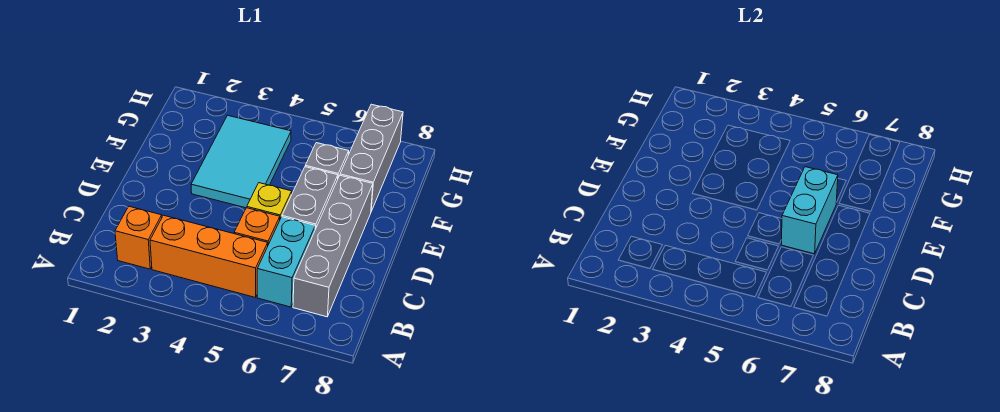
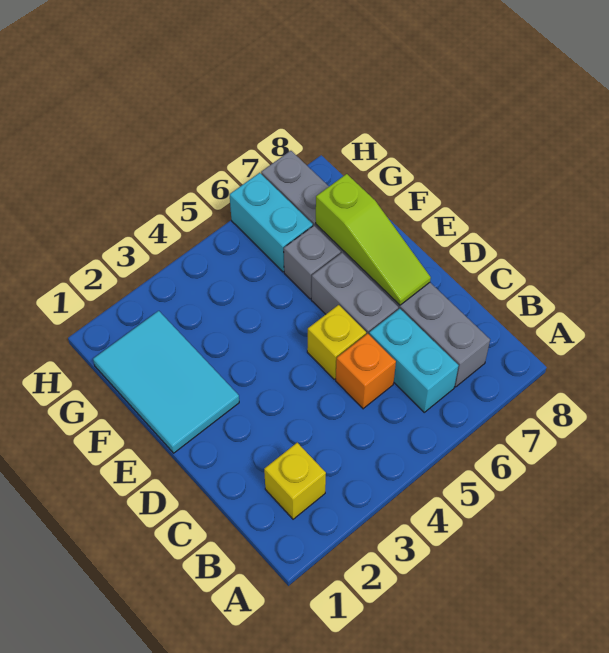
orange brick B2 level 1 -> yellow brick B2 level 1
orange brick B3:B5 level 1 -> none
cyan brick D6:E6 level 2 -> cyan brick G6:H6 level 1
none -> lime slope D7:F7 level 2 top F
cyan tile E3:G4 level 1 -> cyan tile E1:G2 level 1

